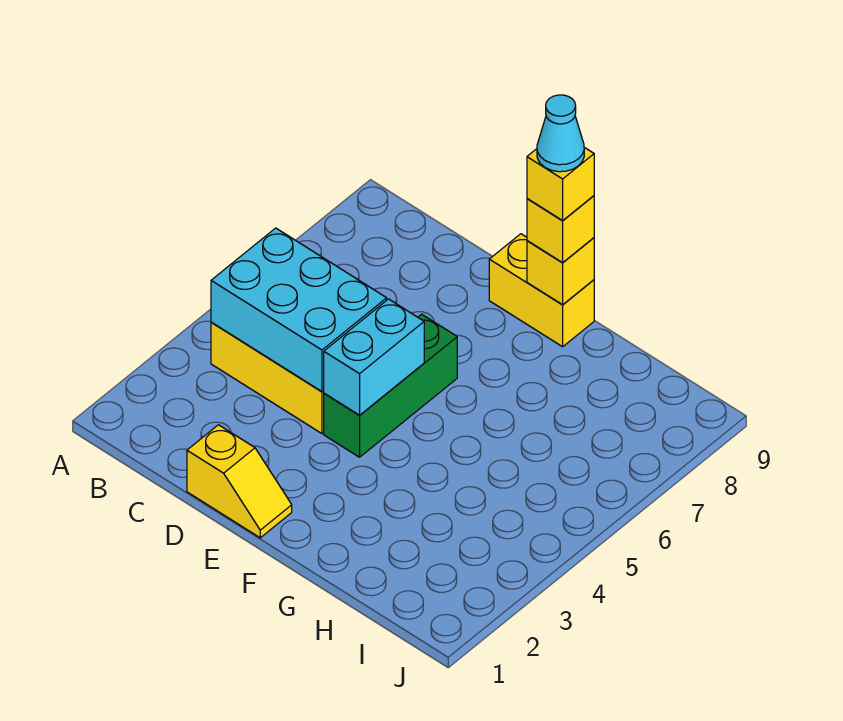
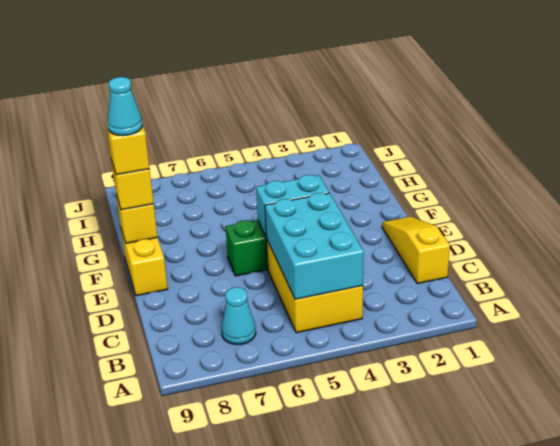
none -> cyan cone B7 level 1
yellow slope D1:E1 level 1 top D -> yellow slope C1:E1 level 1 top C

